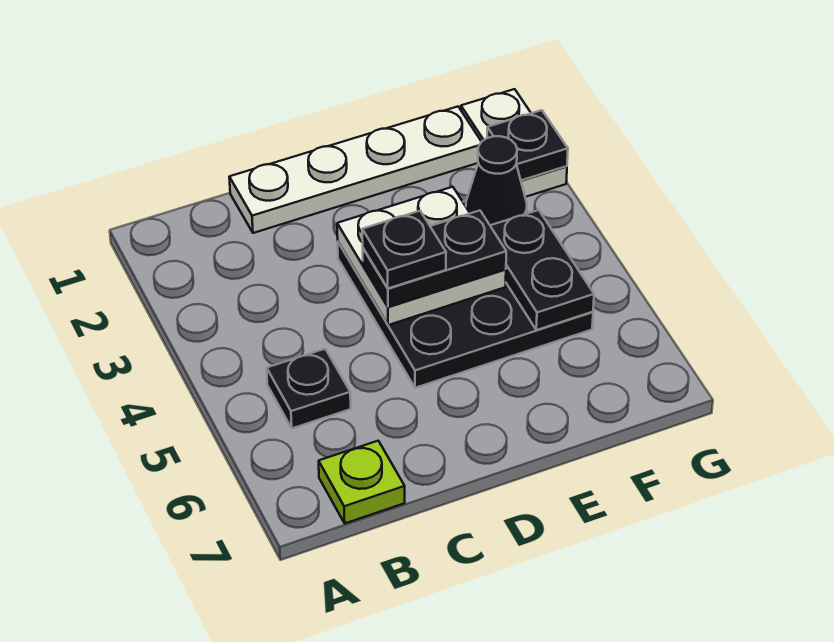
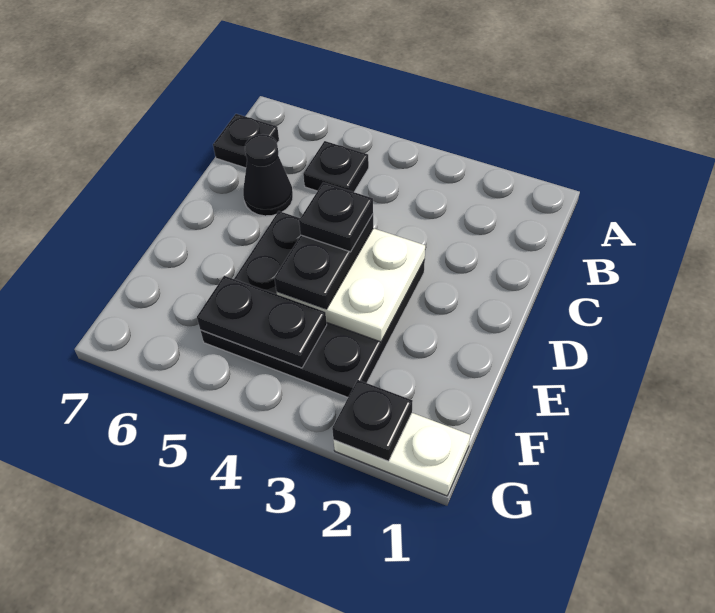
lime plate B7 level 1 -> black plate B7 level 1
white plate C1:F1 level 1 -> none
black cone F3 level 2 -> black cone C6 level 1

